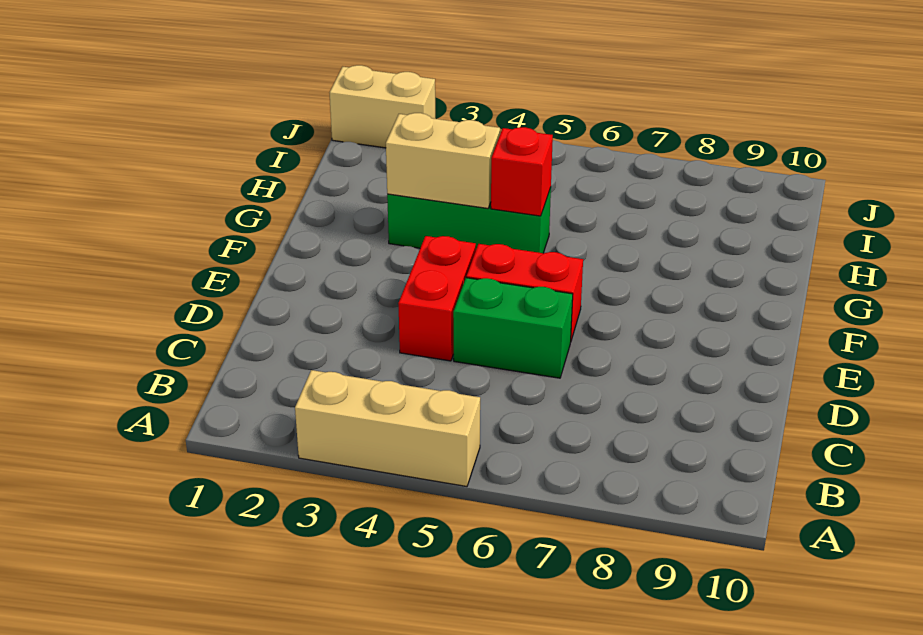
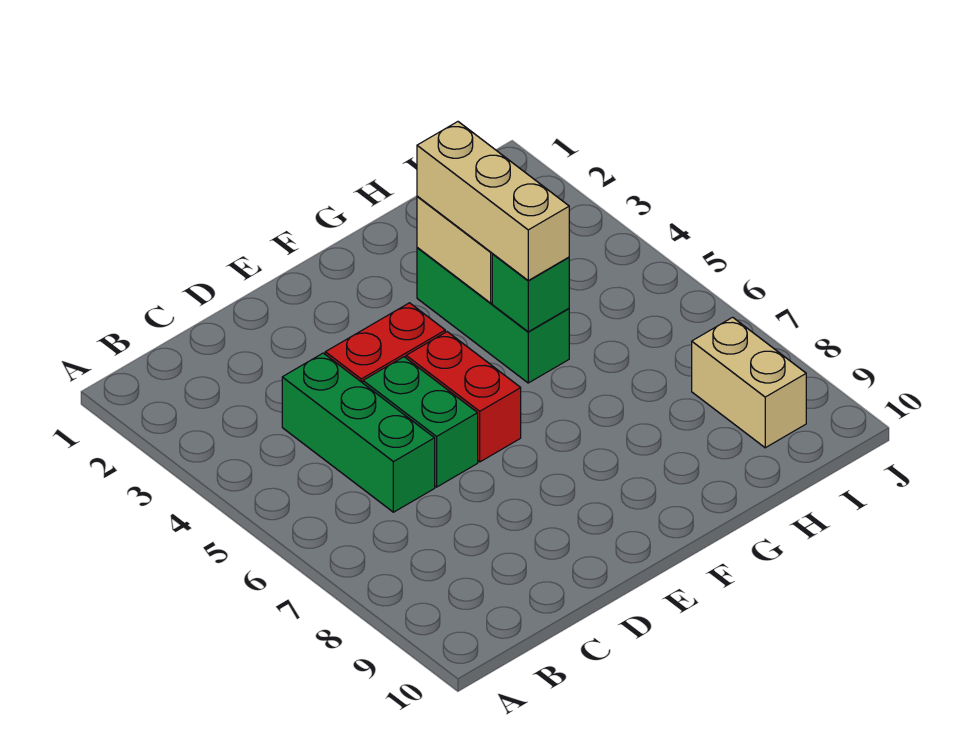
tan brick A3:A5 level 1 -> tan brick G3:G5 level 3
none -> green brick C4:C6 level 1
red brick G5 level 2 -> green brick G5 level 2
tan brick J1:J2 level 1 -> tan brick I8:I9 level 1

